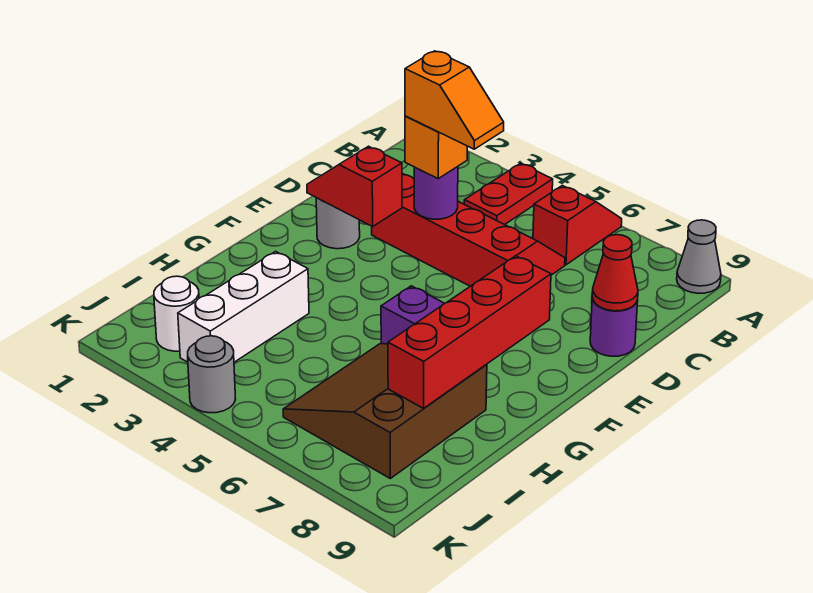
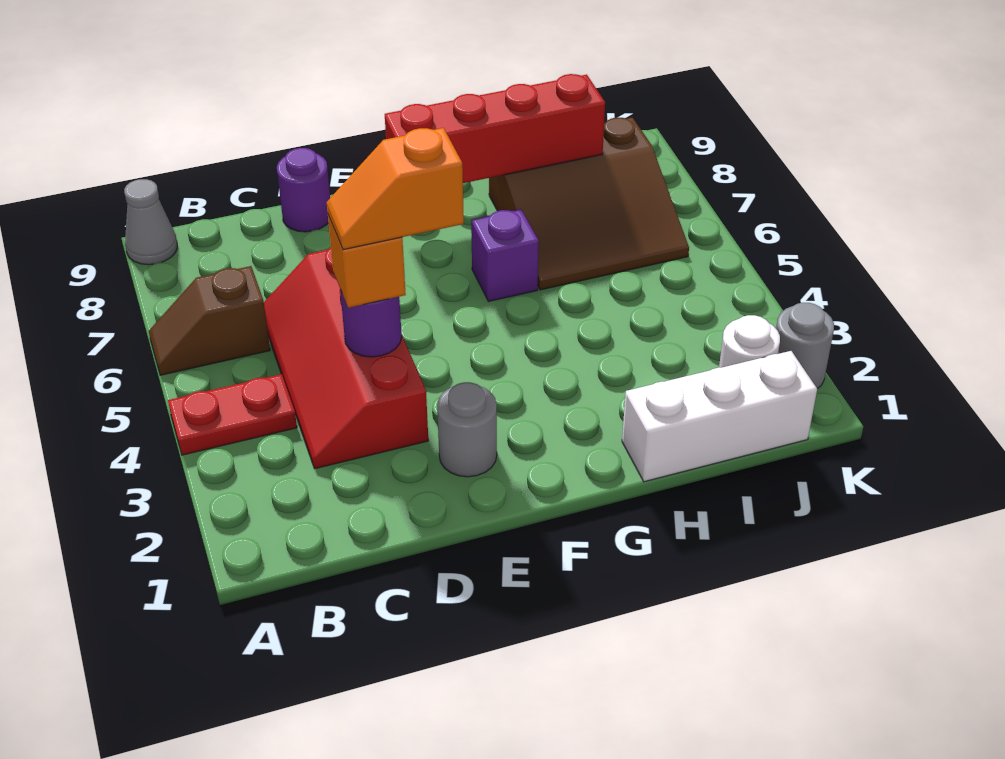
red slope A6:B6 level 1 top B -> brown slope A6:B6 level 1 top B
orange slope D4:D5 level 4 top 4 -> orange slope D4:E4 level 4 top E
red cone D9 level 2 -> none
red slope E2:E3 level 2 top 3 -> none
white brick H3:J3 level 1 -> white brick H1:J1 level 1
grey round brick K4 level 1 -> grey round brick K2 level 1

